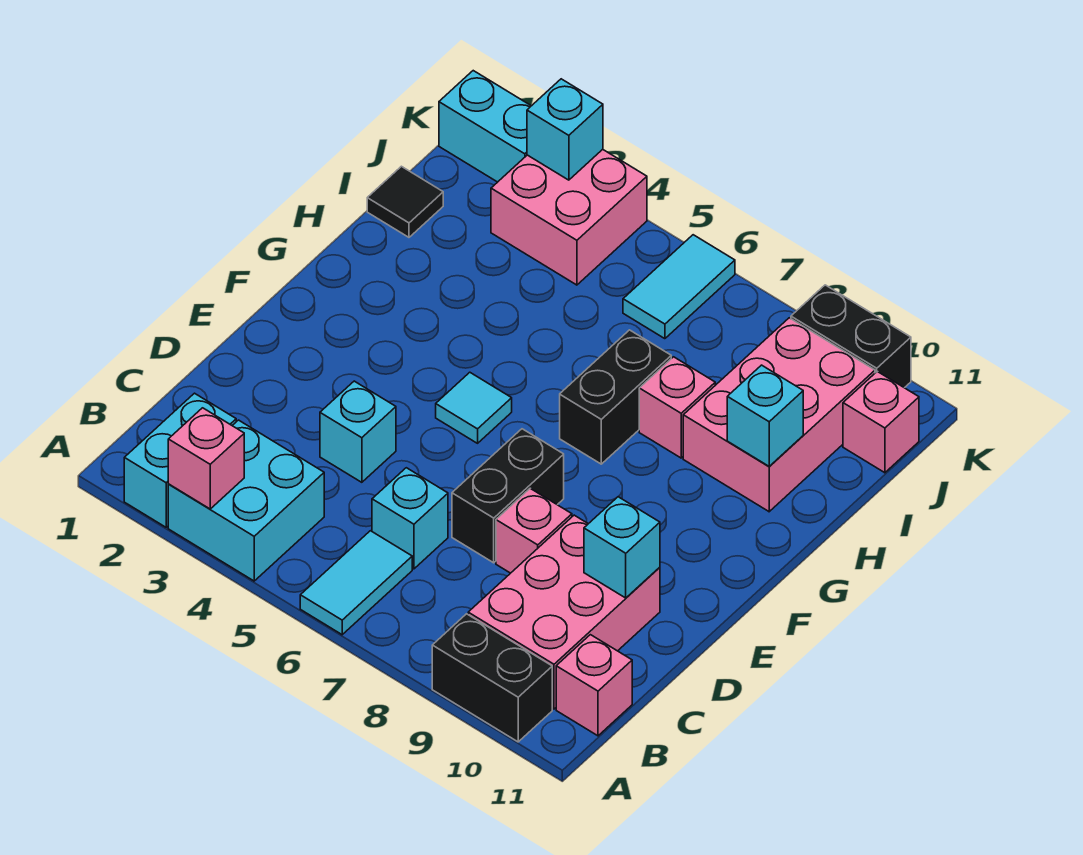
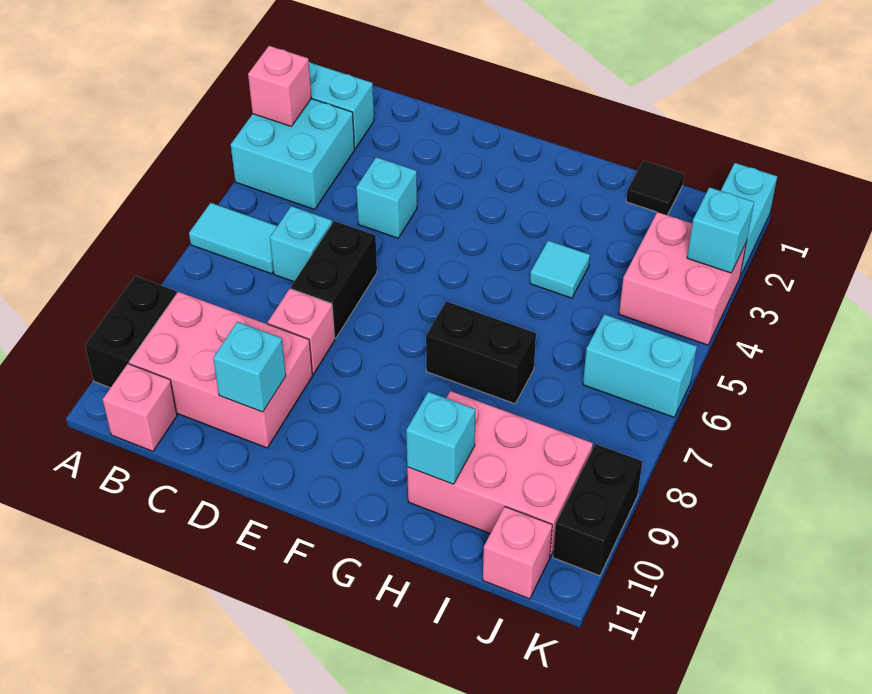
black brick D7:E7 level 1 -> black brick D6:D7 level 1
cyan tile F5 level 1 -> cyan tile H4 level 1
pink brick H8 level 1 -> none
cyan tile J6:K6 level 1 -> cyan brick J6:K6 level 1

